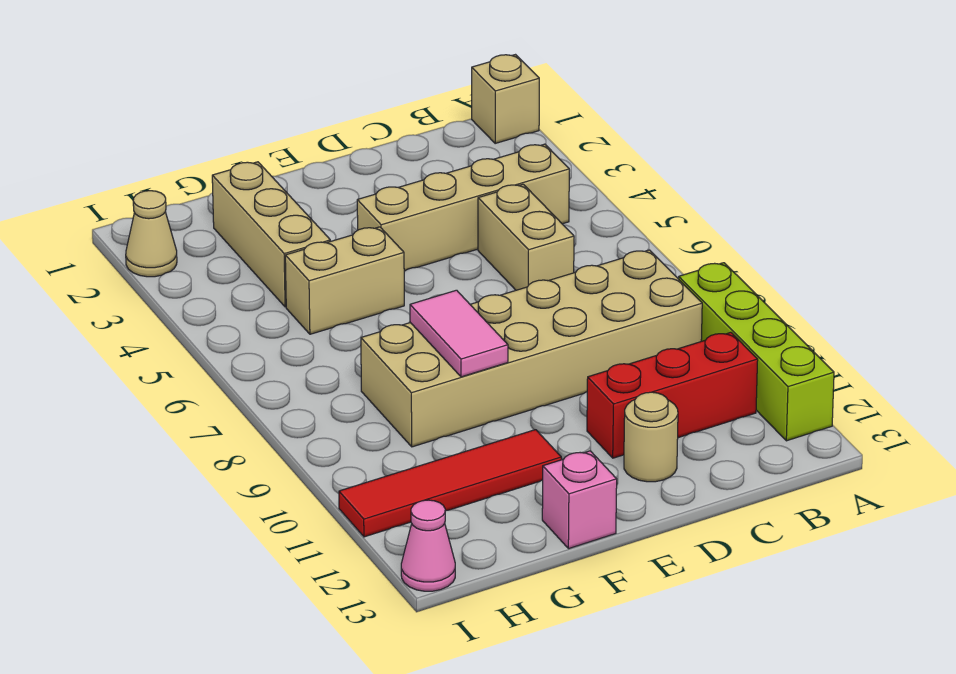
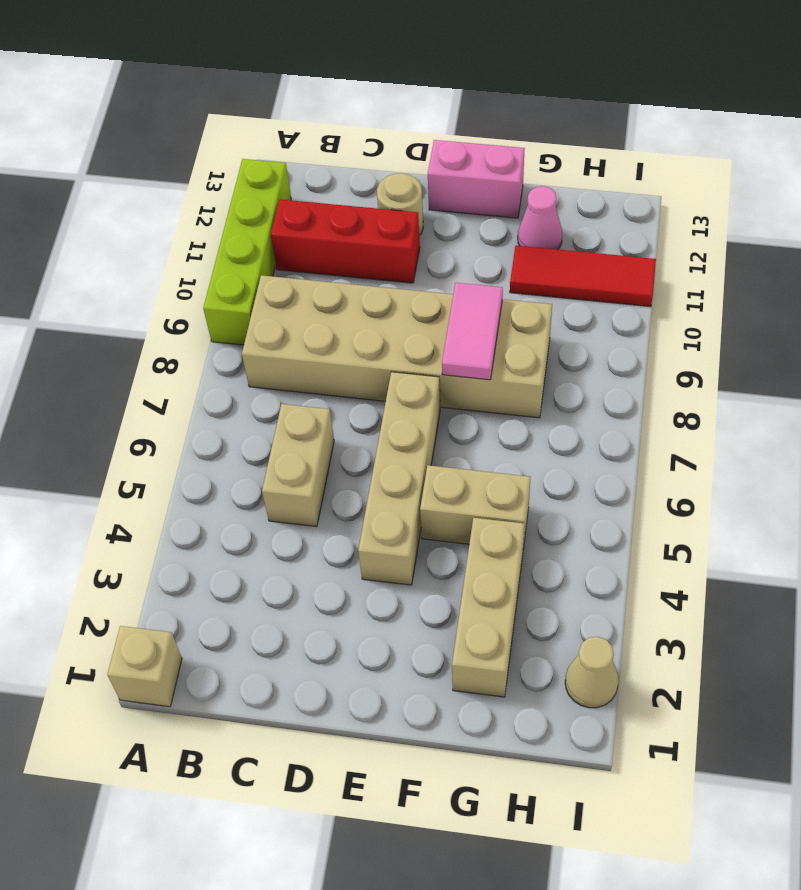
tan brick B4:E4 level 1 -> tan brick E4:E7 level 1
red tile F11:I11 level 1 -> red tile G11:I11 level 1
pink brick F13 level 1 -> pink brick E13:F13 level 1
pink cone I13 level 1 -> pink cone G12 level 1

